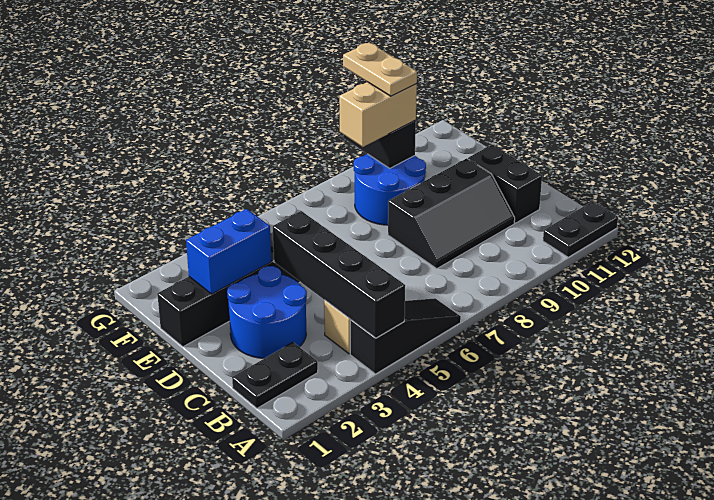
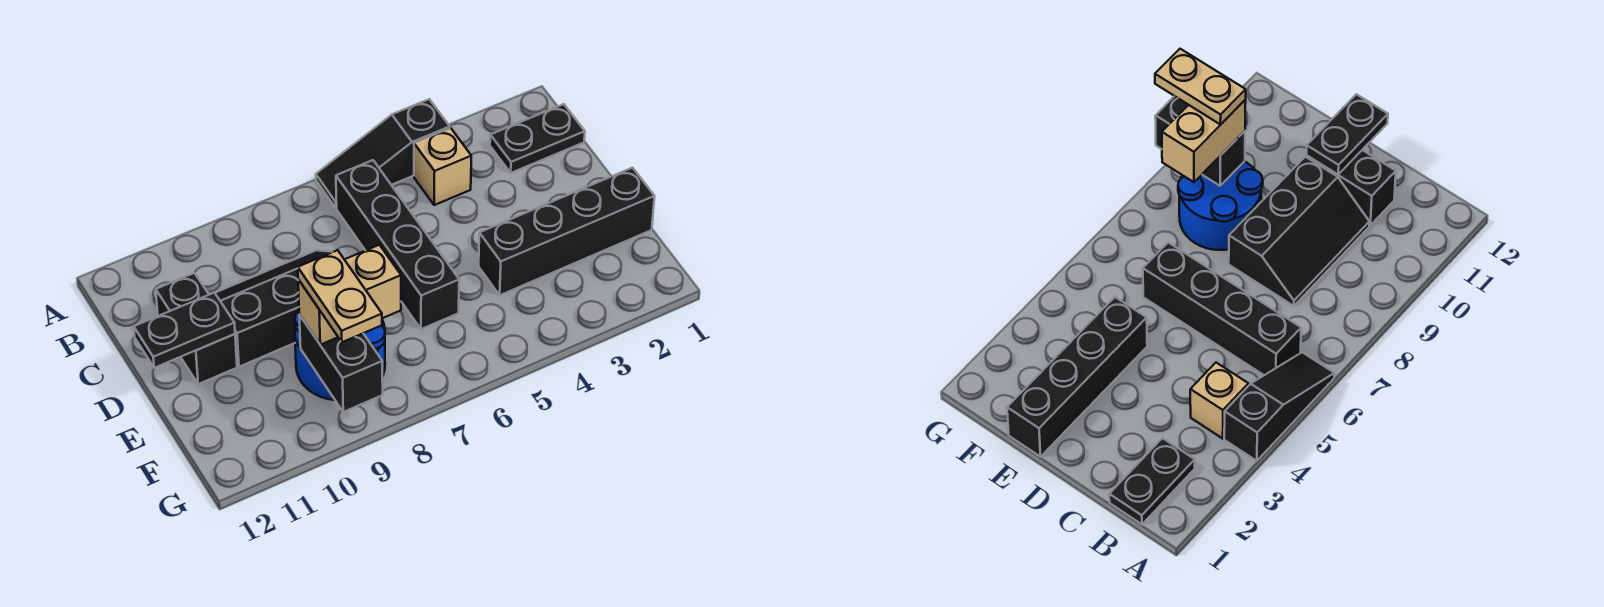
black brick A4:D4 level 2 -> black brick B6:E6 level 1
black plate A11:A12 level 1 -> black plate D11:D12 level 2
blue round brick C2:D3 level 1 -> none
blue brick E2:E3 level 2 -> none

